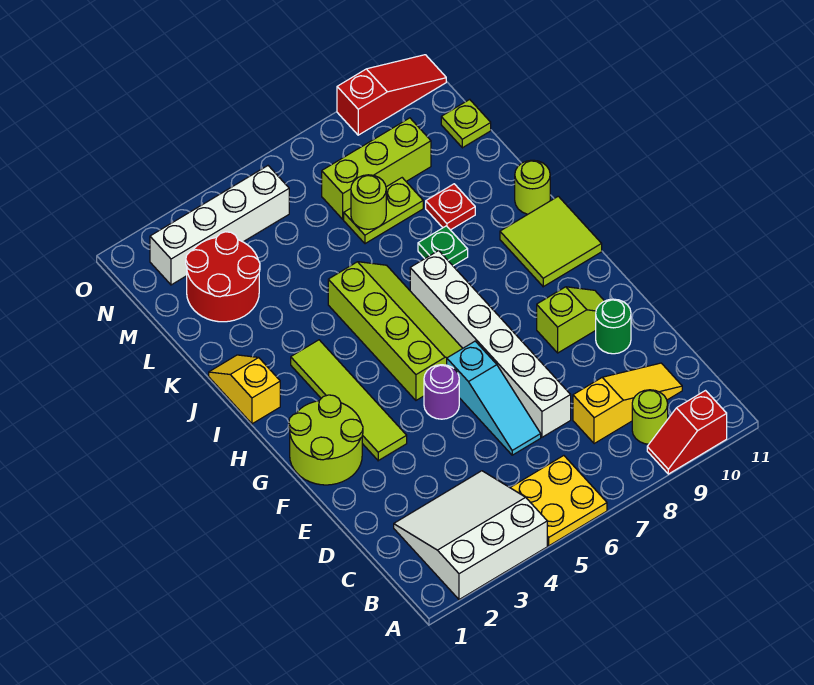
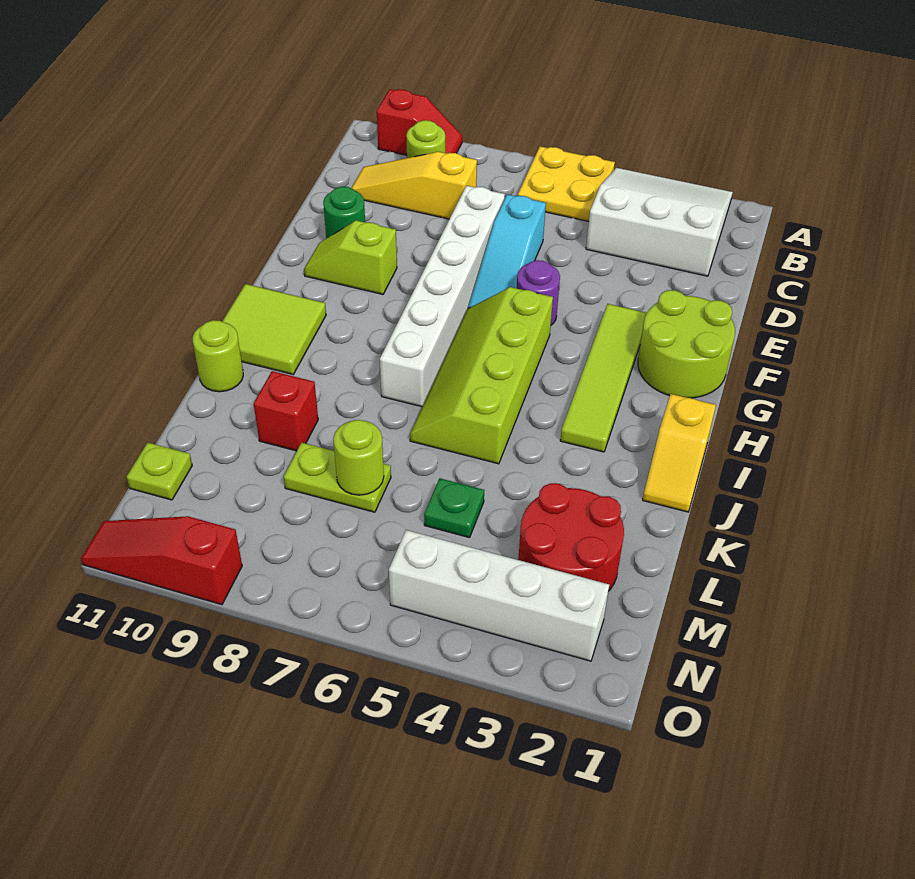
white slope A2:C4 level 1 top A -> white slope A2:C4 level 1 top C
cyan slope D6:F6 level 1 top F -> cyan slope D6:F6 level 1 top D
green plate J8 level 1 -> green plate L5 level 1
red plate K9 level 1 -> red brick K9 level 1
lime brick M7:M9 level 1 -> none

